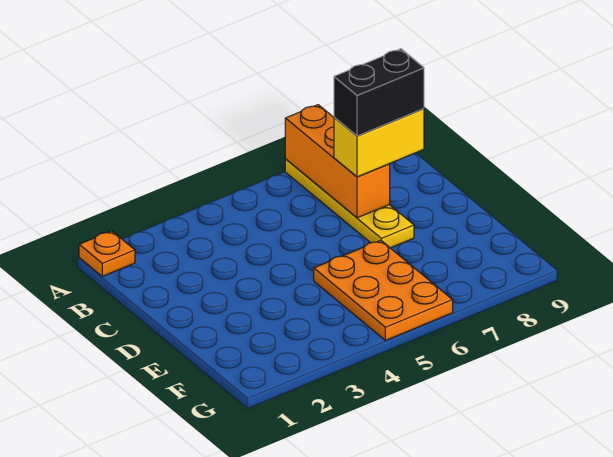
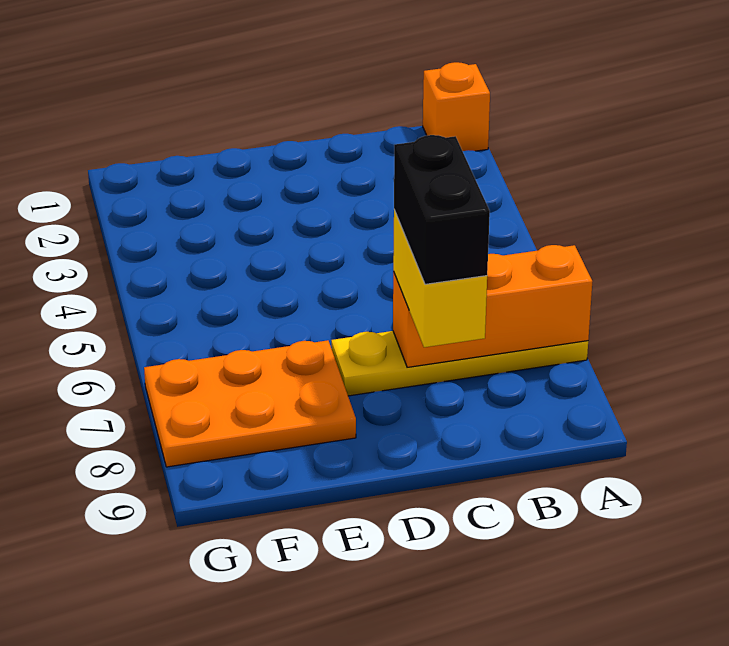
orange plate A1 level 1 -> orange brick A1 level 1
orange plate E5:G6 level 1 -> orange plate E7:G8 level 1

